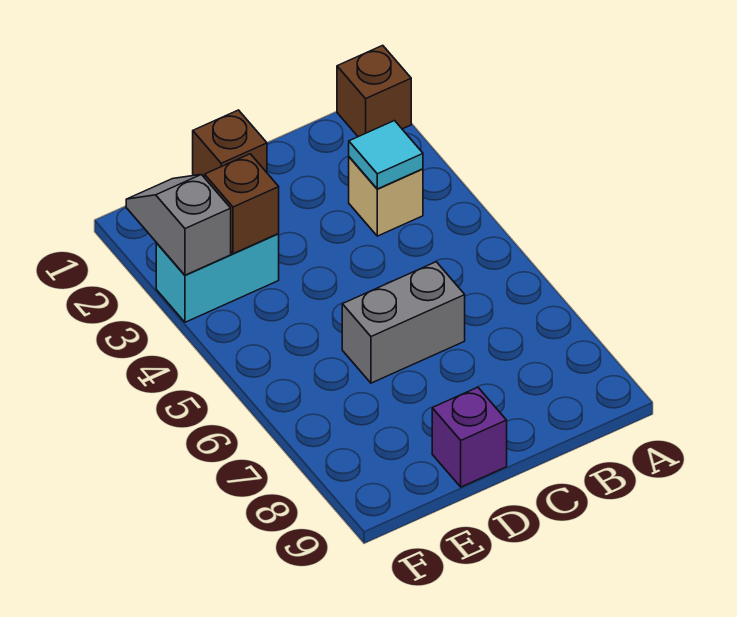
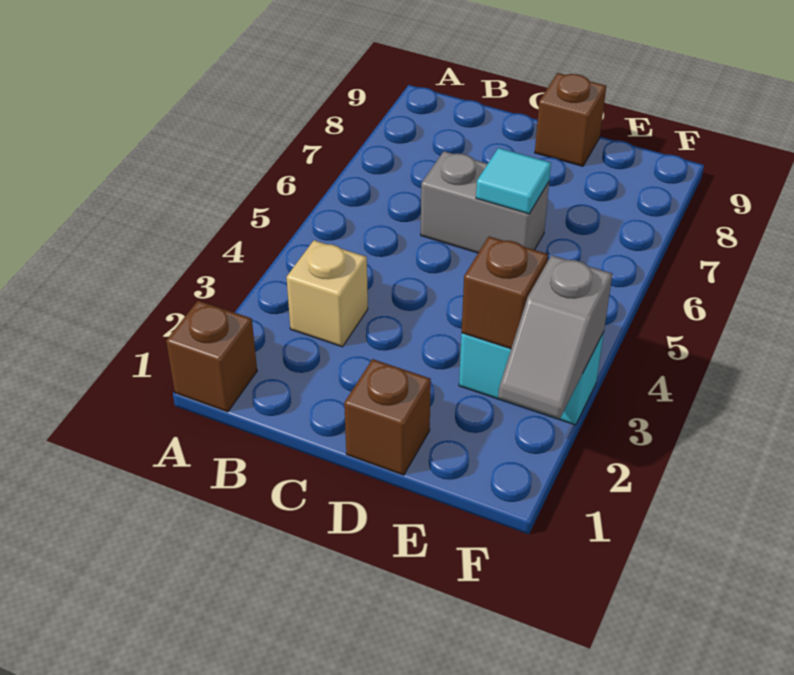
cyan tile B3 level 2 -> cyan tile D6 level 2
purple brick D9 level 1 -> brown brick D9 level 1

